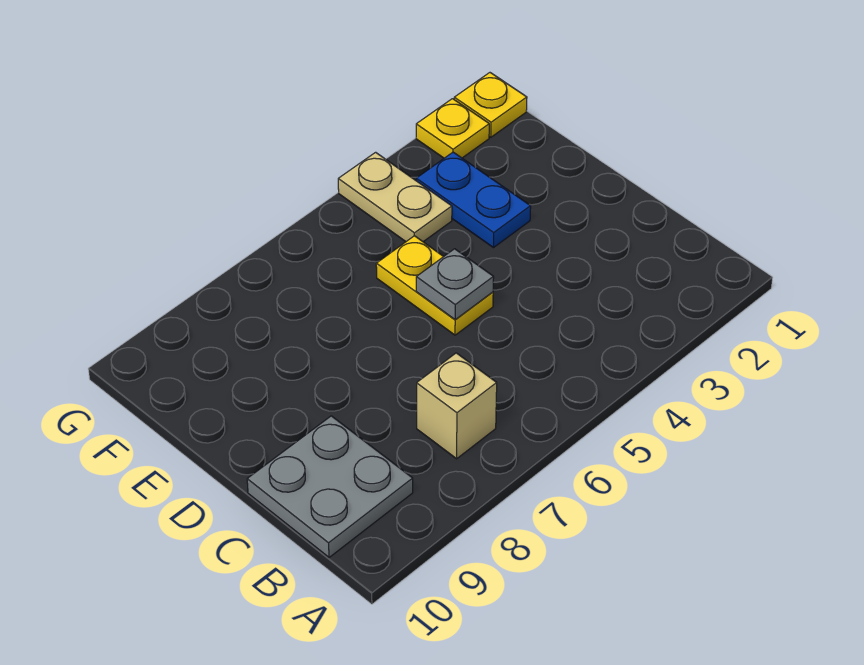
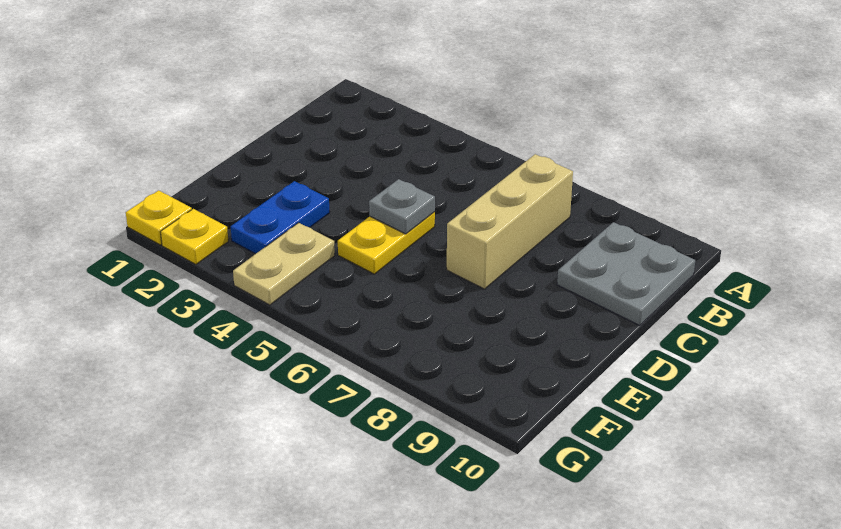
tan brick B7 level 1 -> tan brick B7:D7 level 1

